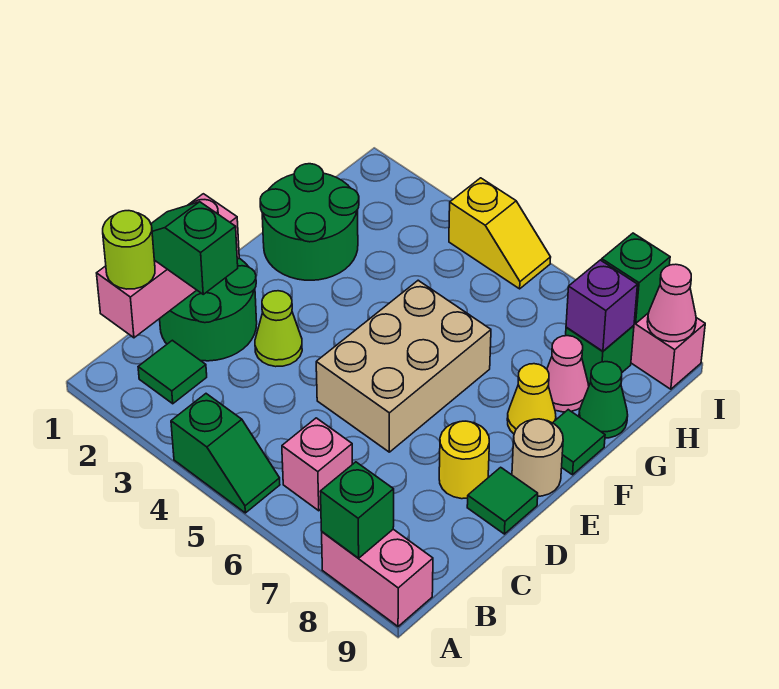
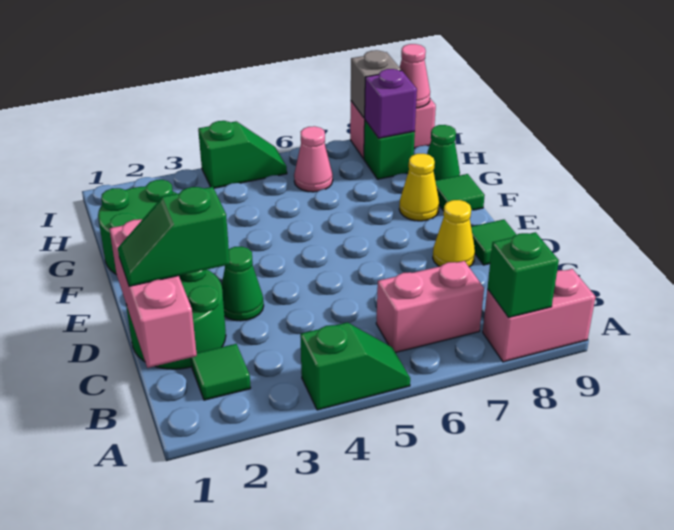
lime round brick B1 level 3 -> none
pink brick B6 level 1 -> pink brick B6:B7 level 1
lime cone D3 level 1 -> green cone D3 level 1
tan brick D5:F6 level 1 -> none
yellow round brick D8 level 1 -> yellow cone D8 level 1
tan round brick E9 level 1 -> none
pink cone G8 level 1 -> pink cone H6 level 1
yellow slope I4:I5 level 1 top 4 -> green slope I4:I5 level 1 top 4
green brick I8 level 2 -> grey brick I8 level 2

